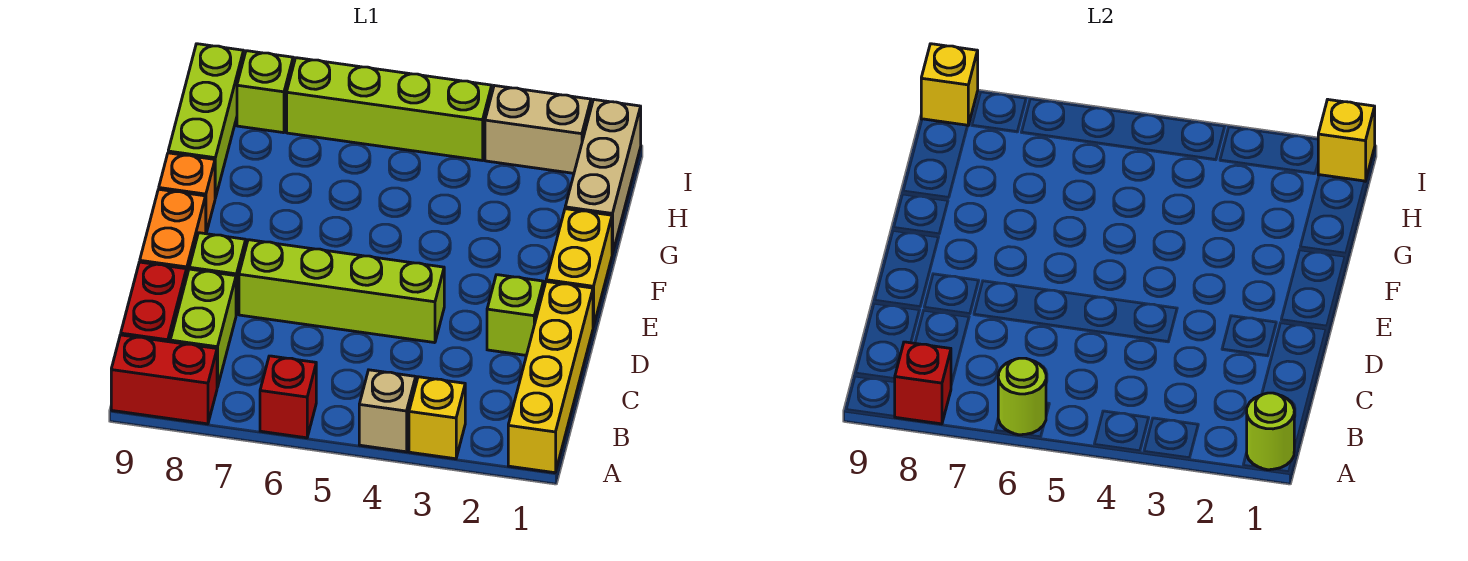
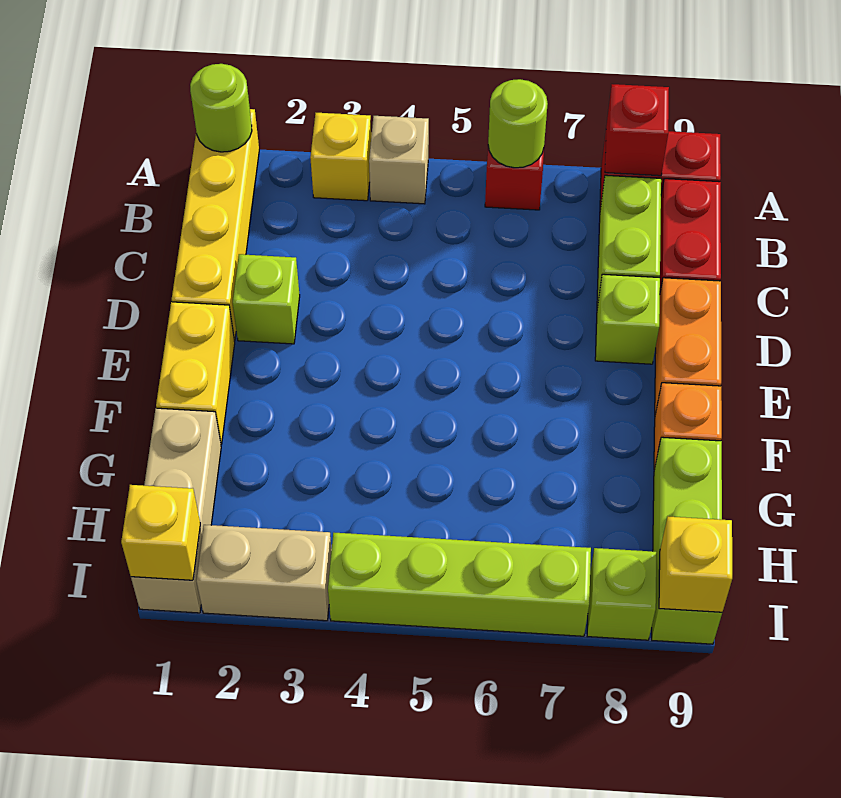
lime brick D4:D7 level 1 -> none

